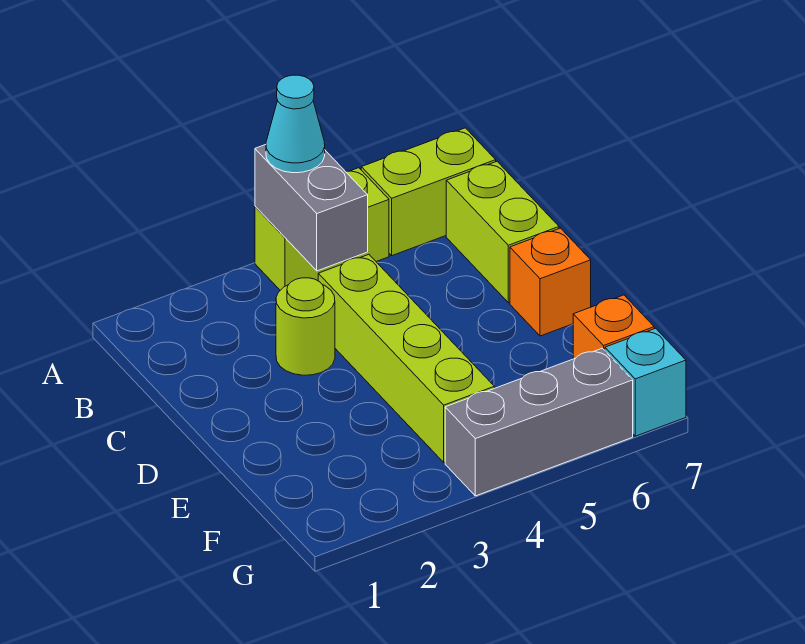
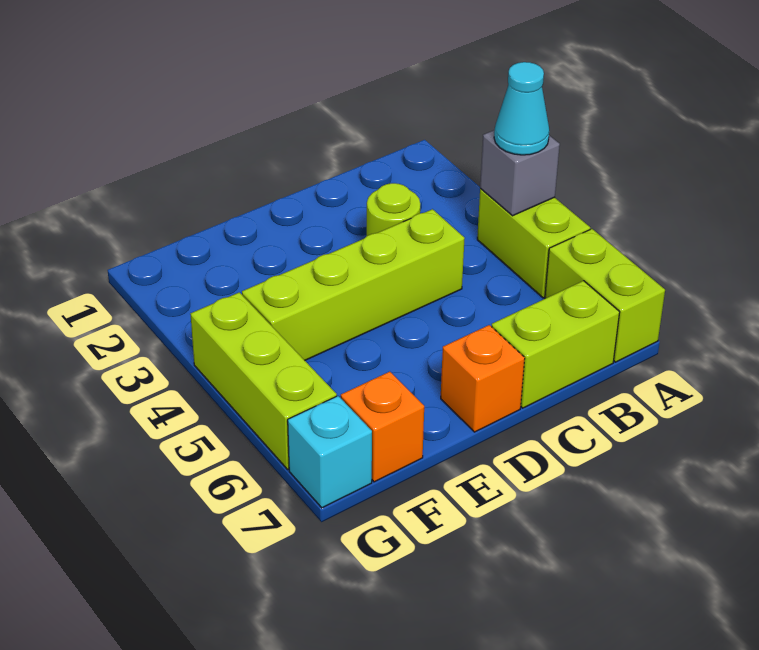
grey brick A4:B4 level 2 -> grey brick A4 level 2
grey brick G4:G6 level 1 -> lime brick G4:G6 level 1

